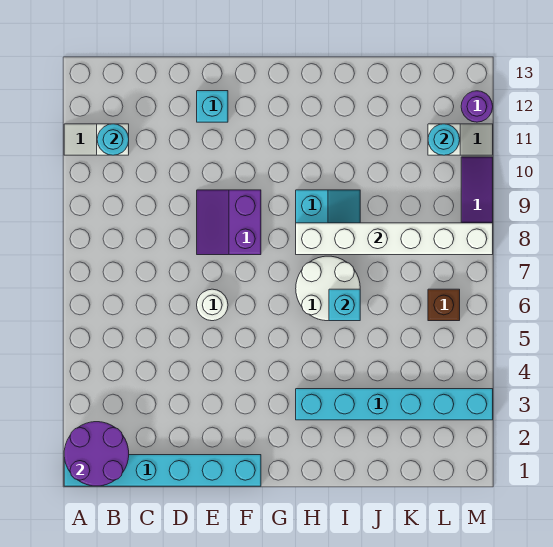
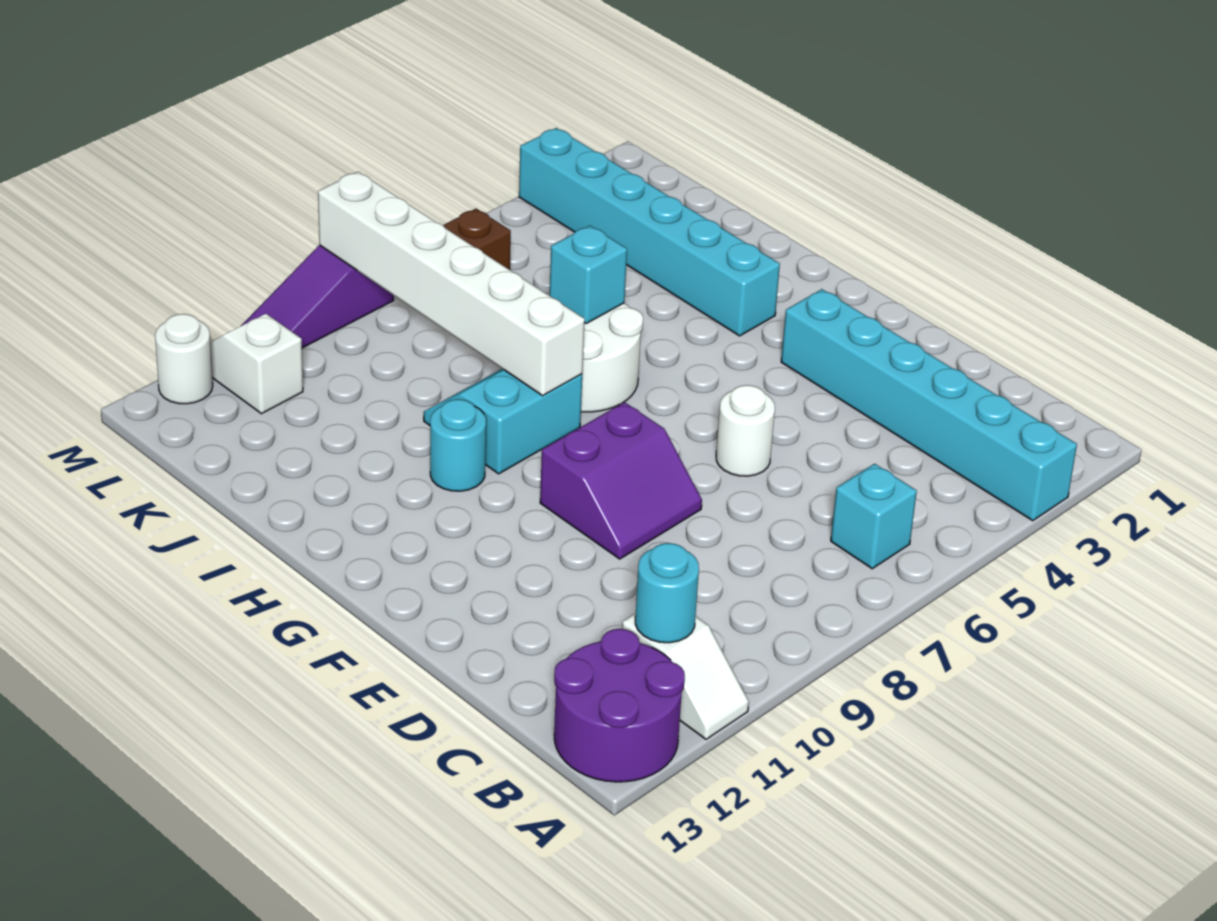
cyan brick A1:F1 level 1 -> cyan brick A3:F3 level 1
purple round brick A1:B2 level 2 -> purple round brick A12:B13 level 1
cyan brick E12 level 1 -> cyan brick B6 level 1
cyan round brick L11 level 2 -> cyan round brick H10 level 1
purple round brick M12 level 1 -> white round brick M12 level 1

